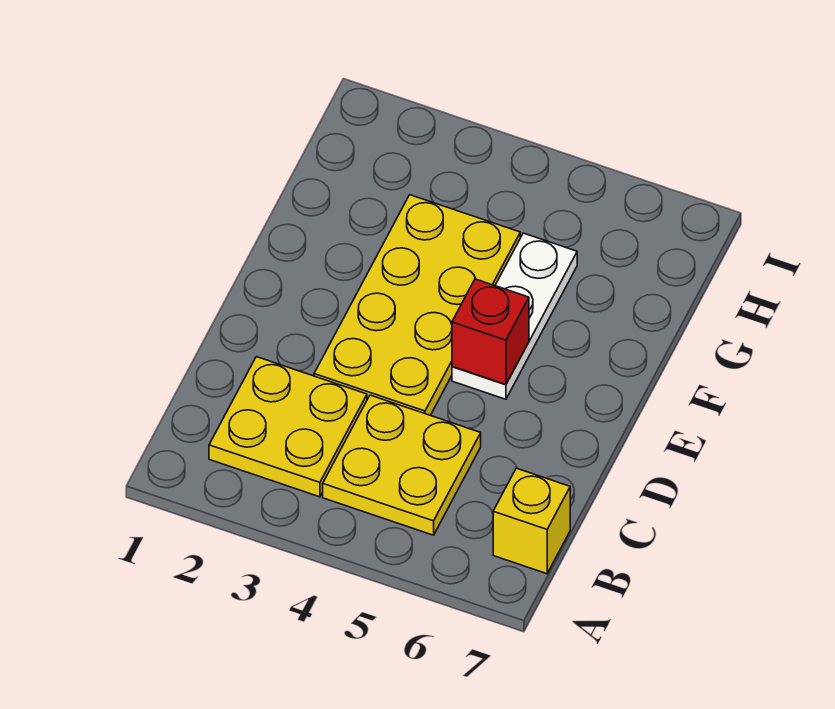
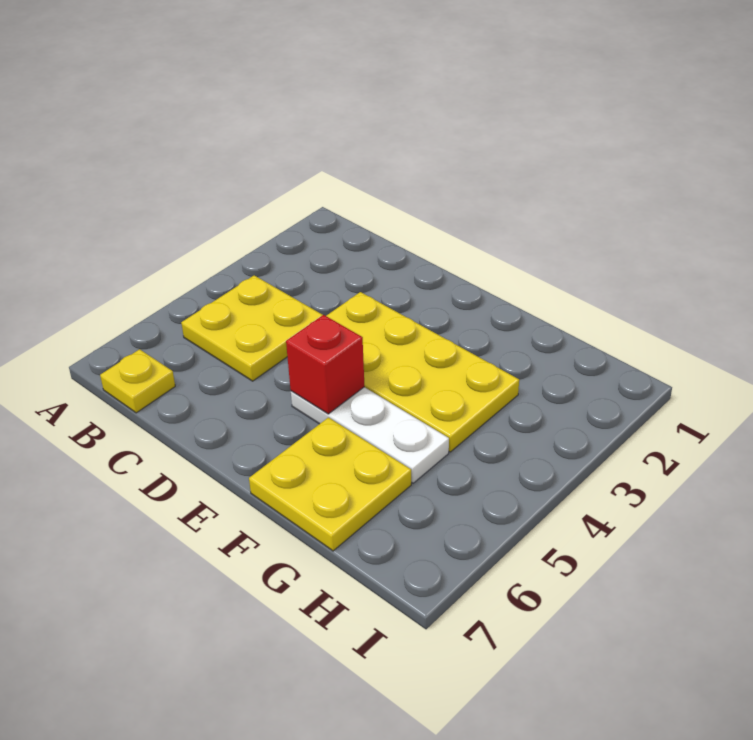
yellow plate B2:C3 level 1 -> yellow plate F6:G7 level 1
yellow brick B7 level 1 -> yellow plate B7 level 1

